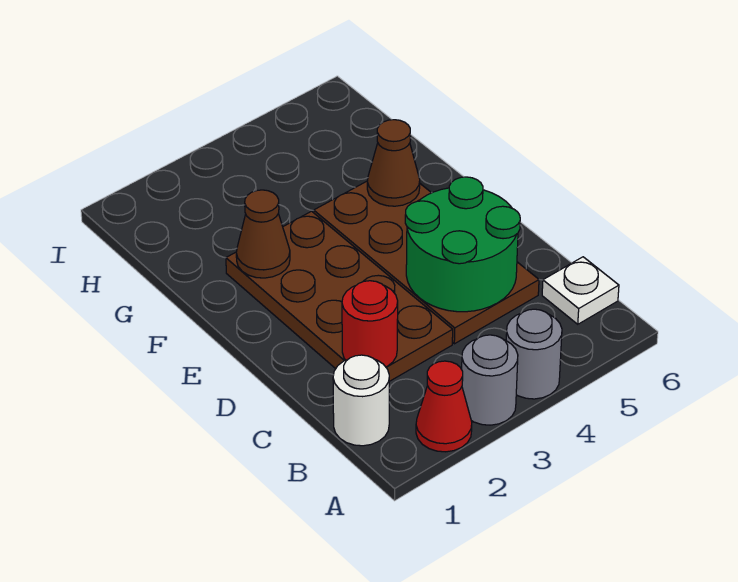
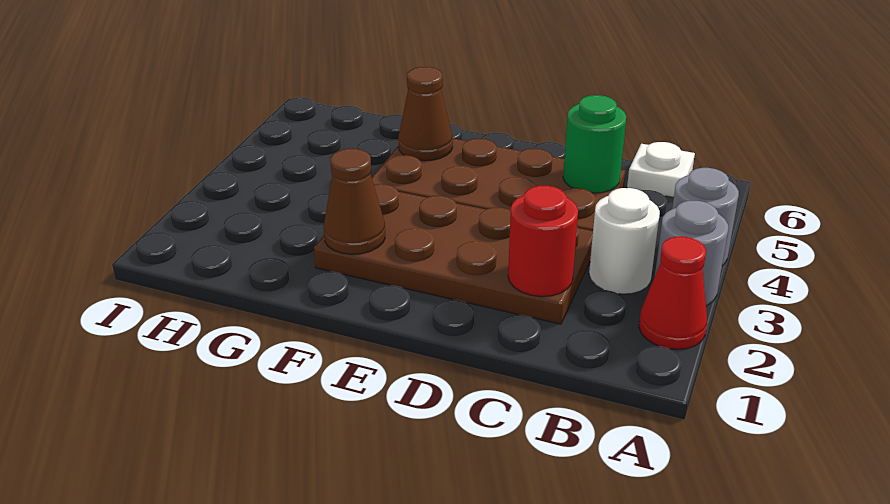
white round brick B1 level 1 -> white round brick B3 level 1
green round brick C4:D5 level 2 -> green round brick C5 level 2

